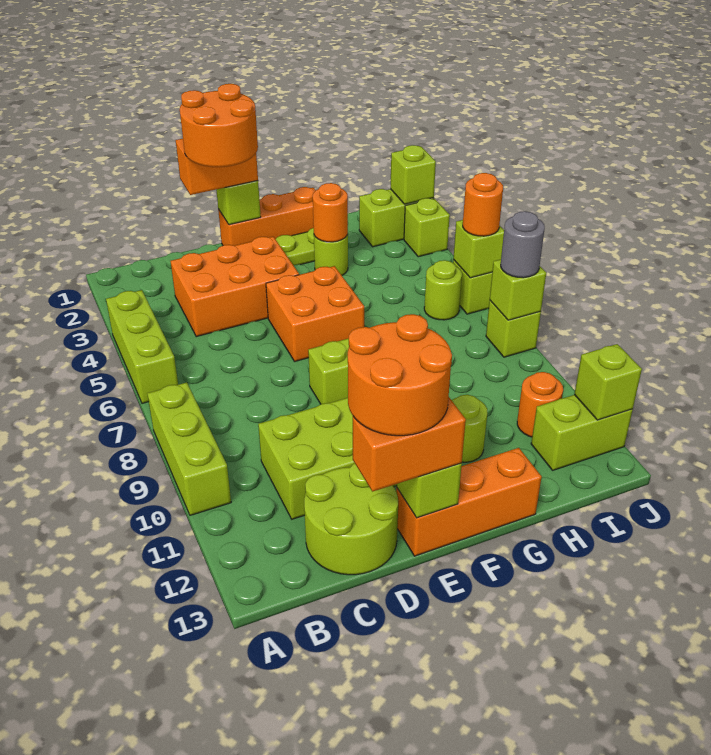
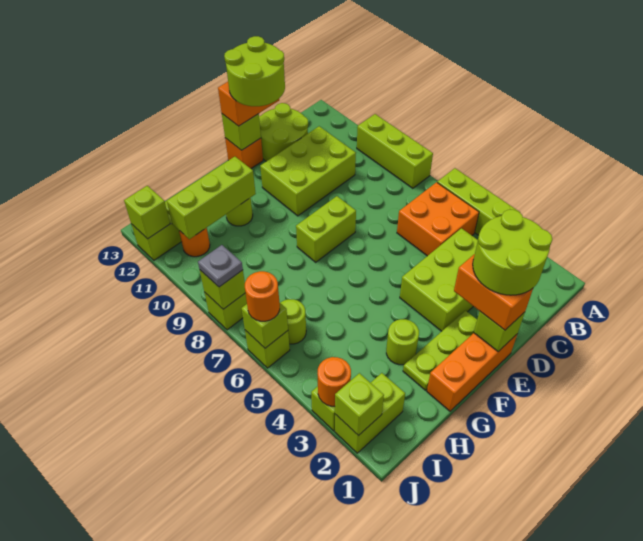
orange brick C3:E4 level 1 -> lime brick C3:E4 level 1
orange brick D1:E1 level 3 -> orange brick E1:E2 level 3
orange round brick D1:E2 level 4 -> lime round brick D1:E2 level 4
orange round brick D12:E13 level 4 -> lime round brick D12:E13 level 4
orange brick E5:F6 level 1 -> orange brick B5:C6 level 1
orange brick E13:G13 level 1 -> orange brick E13 level 1
orange round brick G3 level 2 -> orange round brick J3 level 2
none -> lime brick G11:I11 level 2
grey round brick J8 level 3 -> grey plate J8 level 3

